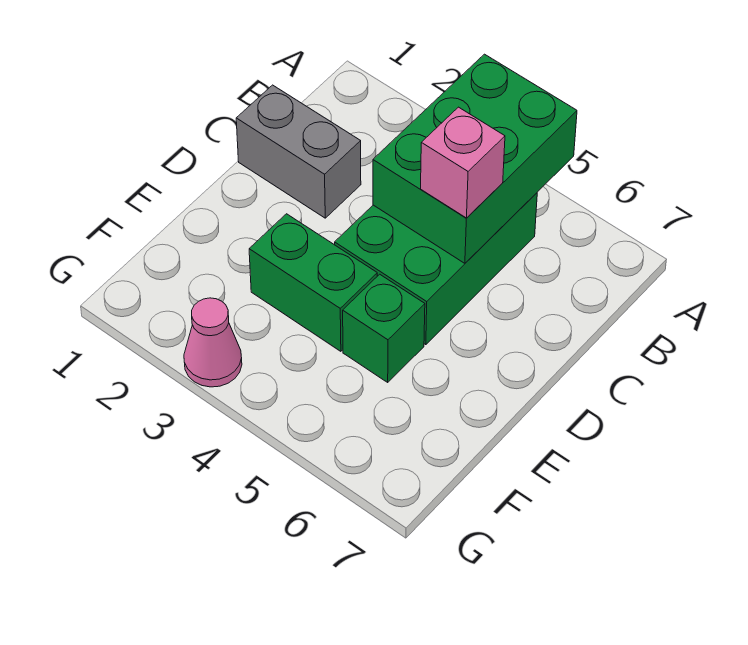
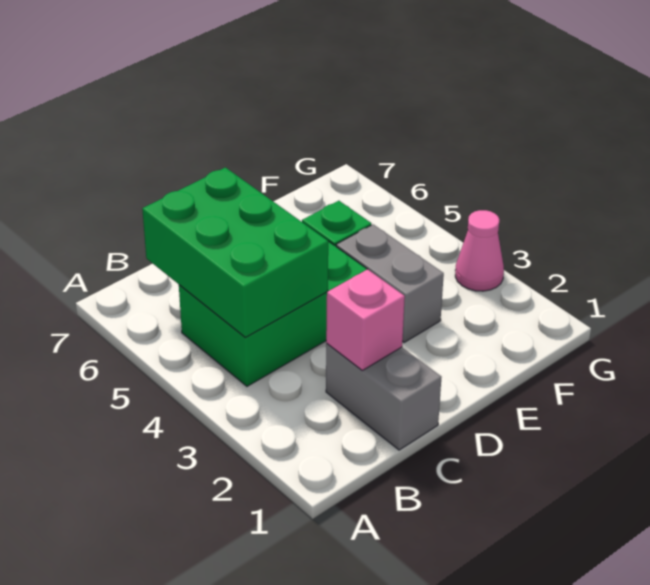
green brick A4:C5 level 2 -> green brick B4:C6 level 2
pink brick C5 level 3 -> pink brick C2 level 2
green brick E3:E4 level 1 -> grey brick E3:E4 level 1

